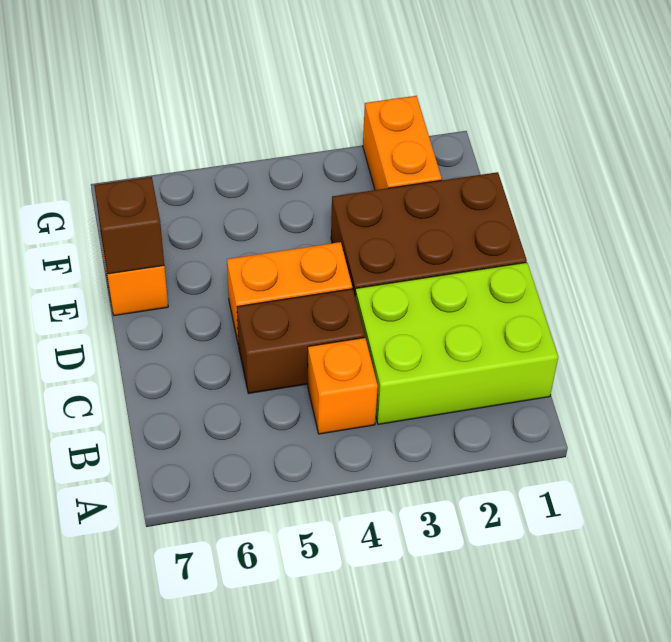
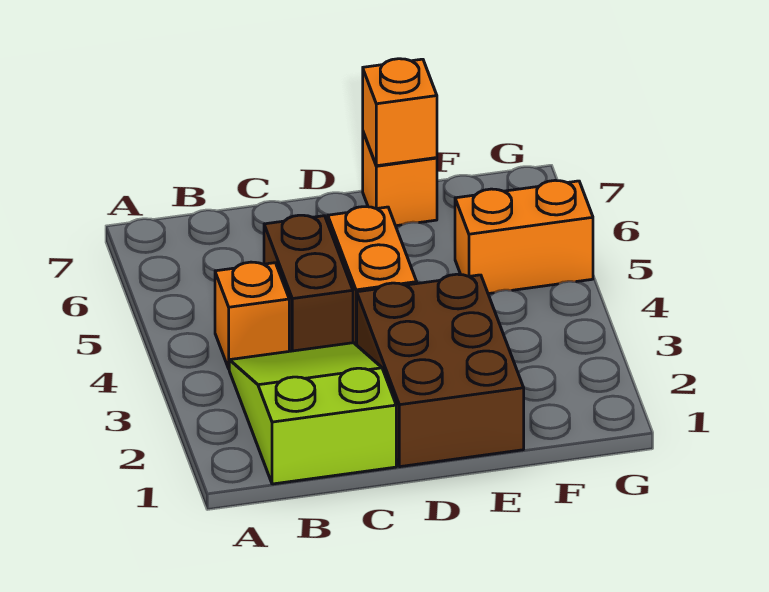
lime brick B1:C3 level 1 -> lime slope B1:C3 level 1 top 1
brown brick E7 level 2 -> orange brick E7 level 2
orange brick F2:G2 level 1 -> orange brick F5:G5 level 1

